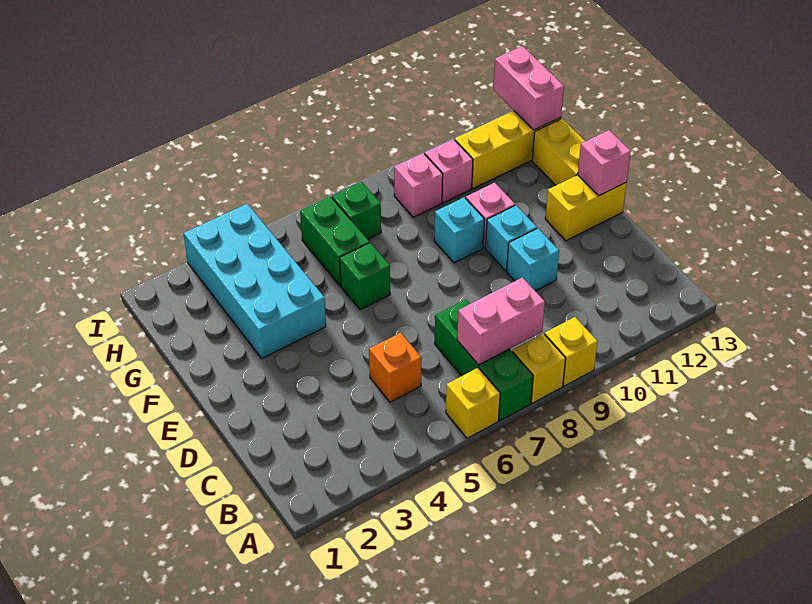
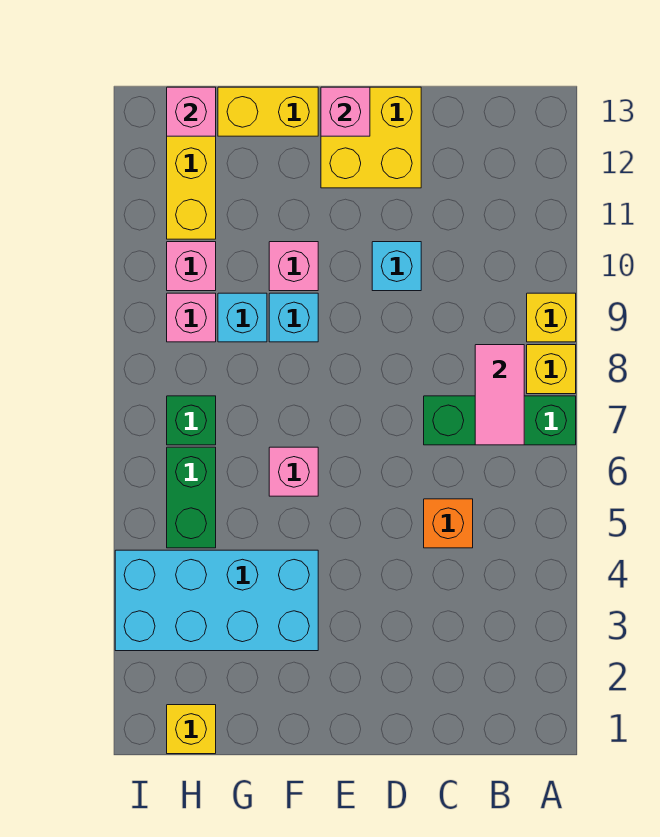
yellow brick A6 level 1 -> yellow brick H1 level 1
pink brick B7:B8 level 2 -> pink tile B7:B8 level 2
cyan brick E10 level 1 -> cyan brick G9 level 1
yellow brick E12:E13 level 1 -> yellow brick D12:E13 level 1
green brick F6 level 1 -> pink brick F6 level 1
green brick G6:H6 level 1 -> green brick H5:H6 level 1
pink brick H13:I13 level 2 -> pink brick H13 level 2

